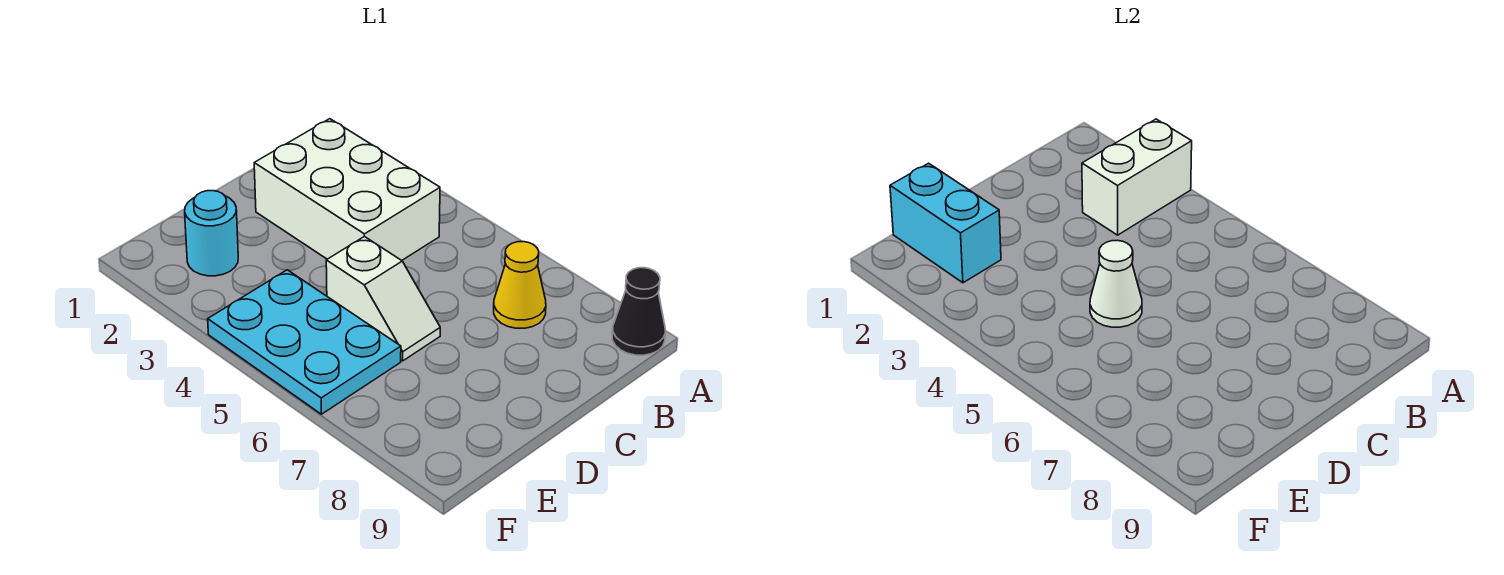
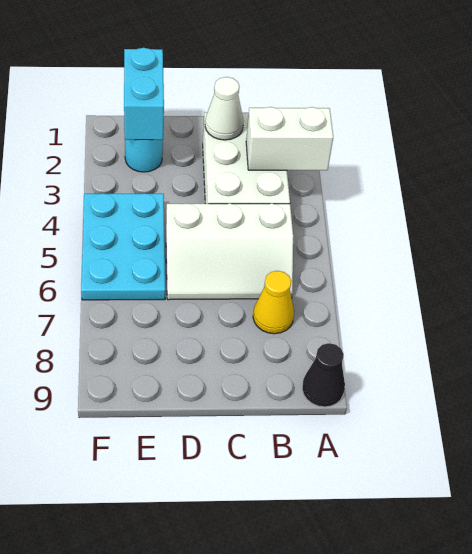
white slope D5:D6 level 1 top 5 -> white slope B5:D6 level 1 top 5
white cone D5 level 2 -> white cone C2 level 2

